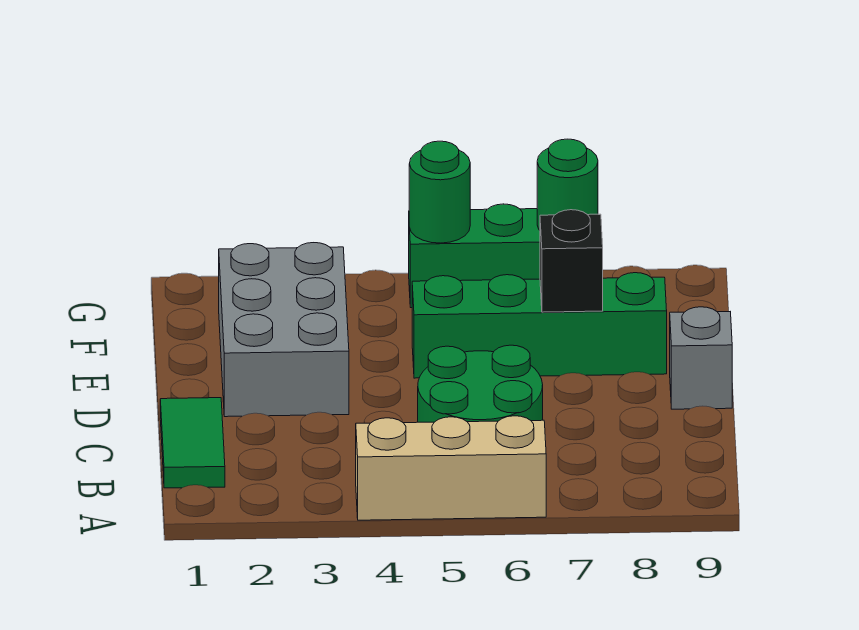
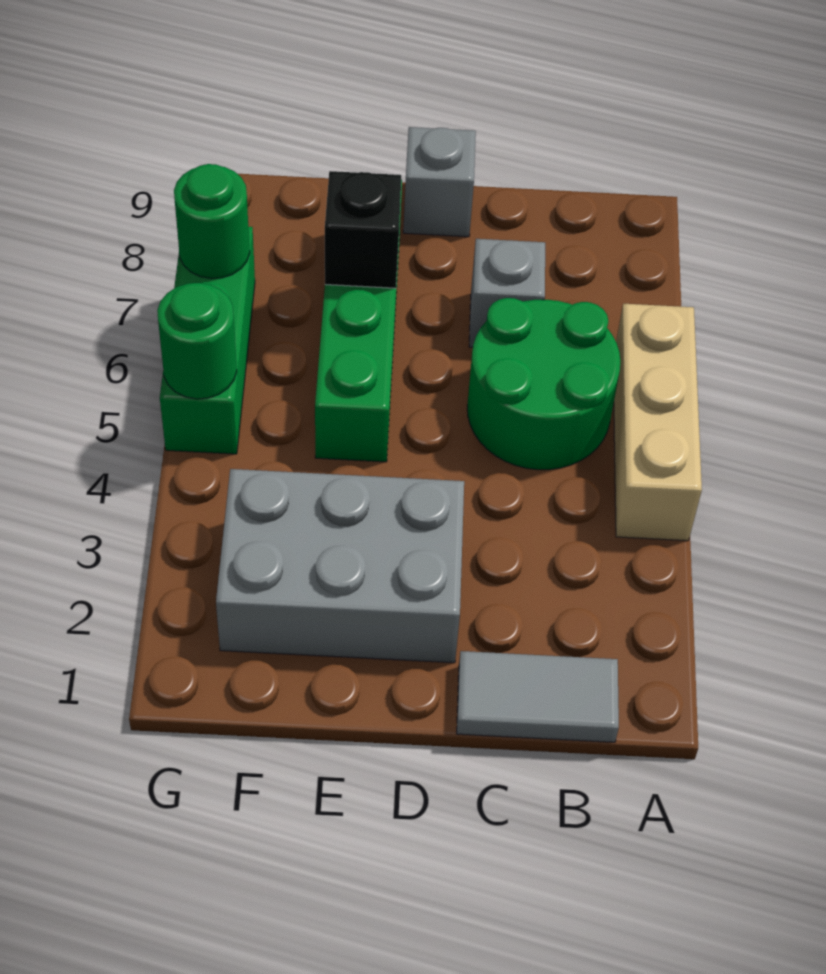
green tile B1:C1 level 1 -> grey tile B1:C1 level 1
none -> grey brick C7 level 1

